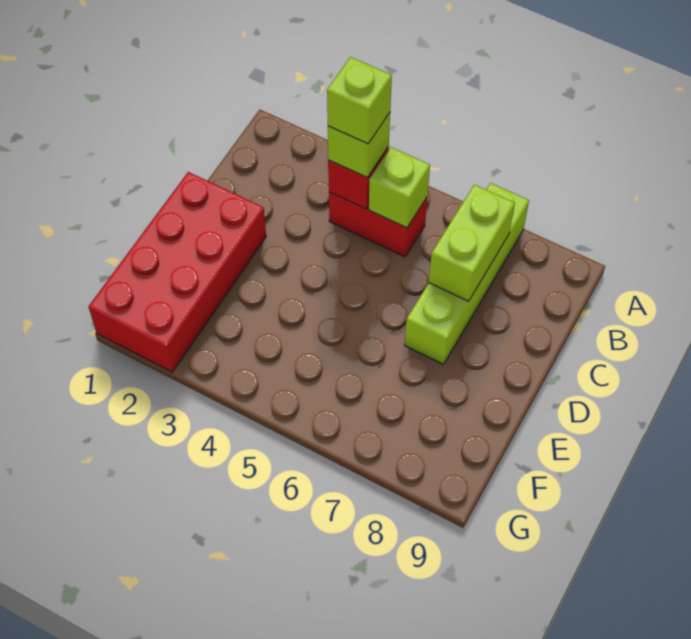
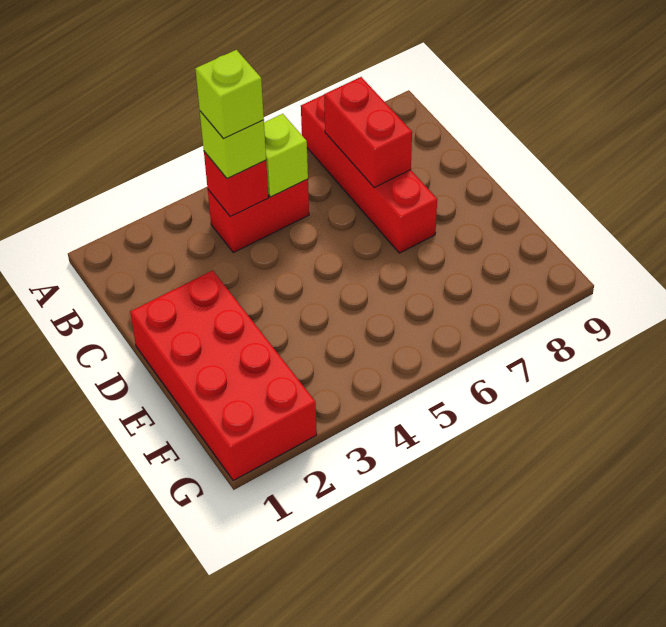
lime brick A7:D7 level 1 -> red brick A7:D7 level 1
lime brick B7:C7 level 2 -> red brick B7:C7 level 2

